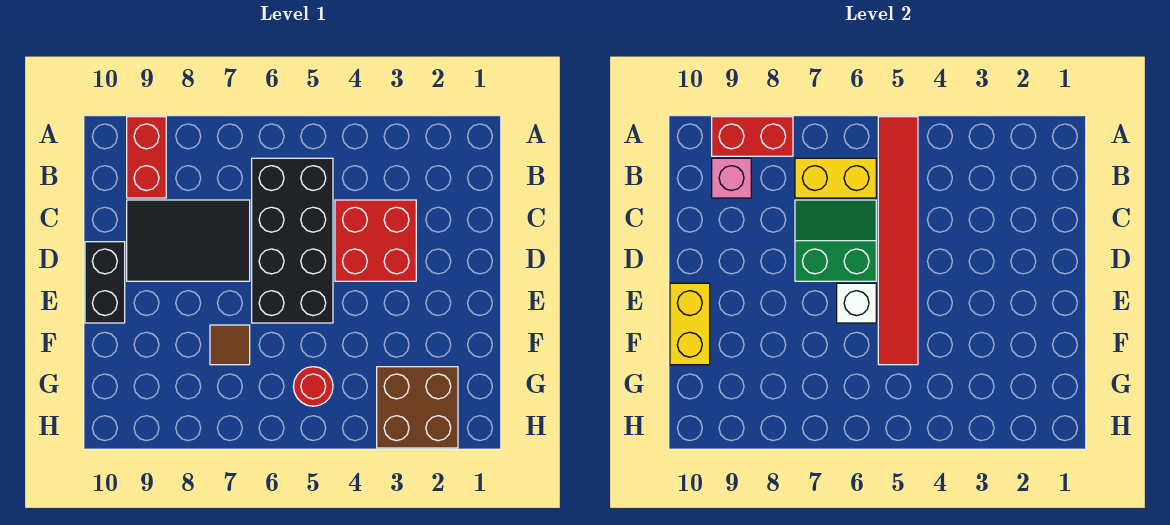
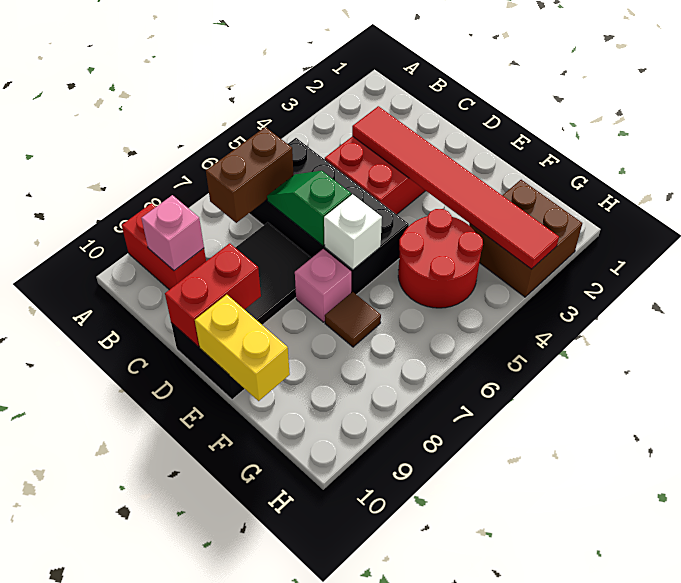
red tile A5:F5 level 2 -> red tile C3:H3 level 2
red brick A8:A9 level 2 -> red brick D9:D10 level 2
yellow brick B6:B7 level 2 -> brown brick B6:B7 level 2
green slope C6:D7 level 2 top D -> green slope C6:D6 level 2 top D
none -> pink brick E7 level 1
red round brick G5 level 1 -> red round brick F4:G5 level 1

